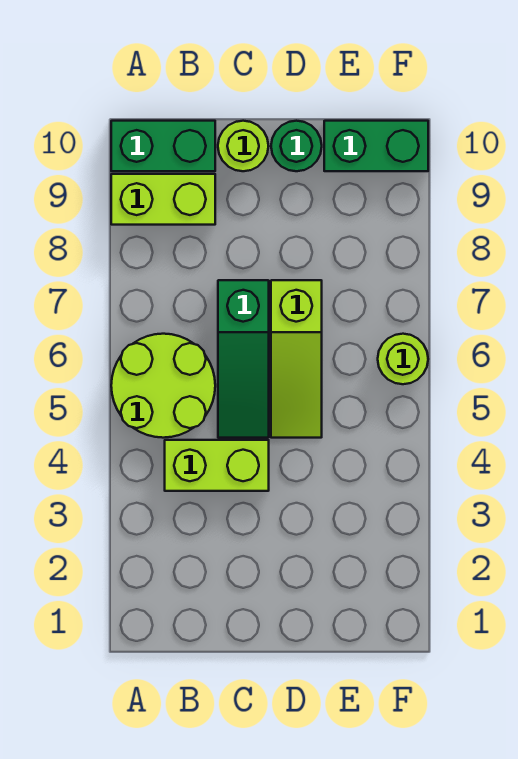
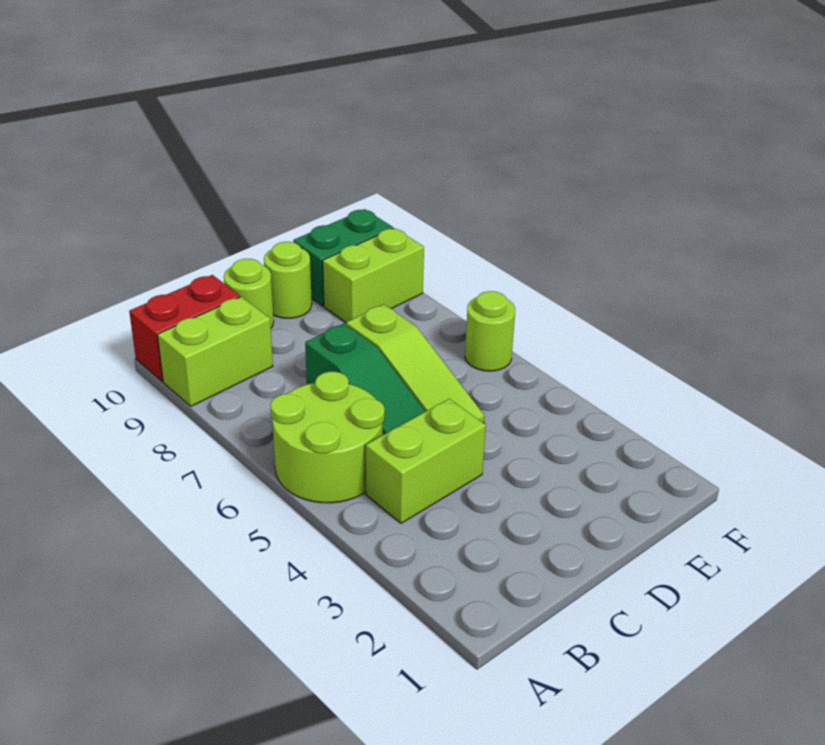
green brick A10:B10 level 1 -> red brick A10:B10 level 1
green round brick D10 level 1 -> lime round brick D10 level 1
none -> lime brick E9:F9 level 1

